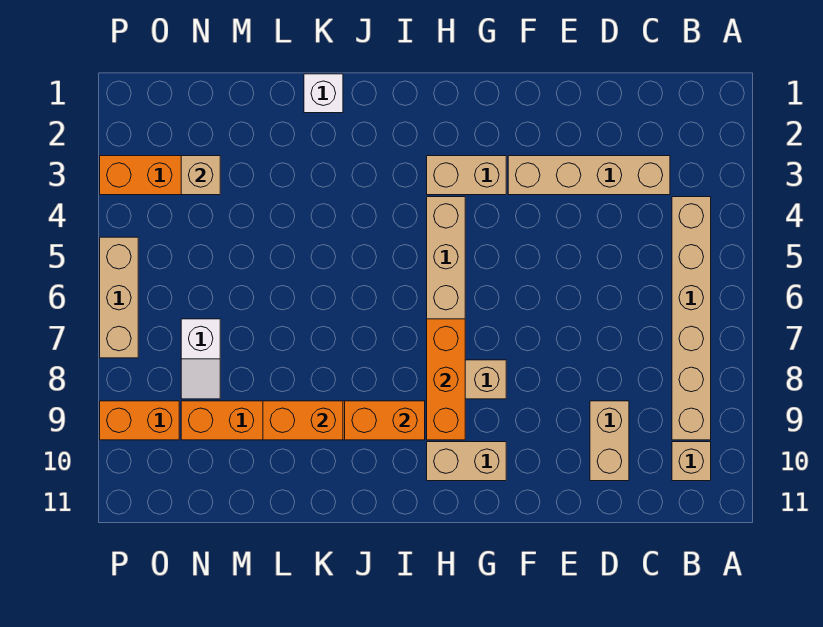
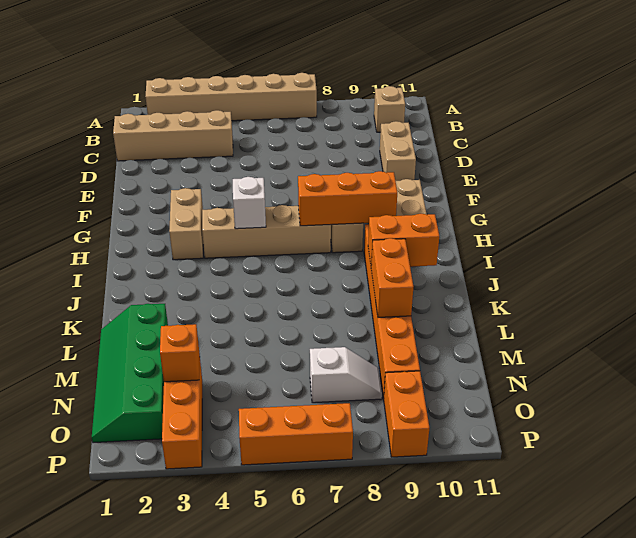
tan brick B4:B9 level 1 -> tan brick A2:A7 level 1
tan brick C3:F3 level 1 -> tan brick C1:C4 level 1
tan brick D9:D10 level 1 -> tan brick D10:E10 level 1
orange brick I9:J9 level 2 -> orange brick J9:J10 level 2
white brick K1 level 1 -> white brick H5 level 2
none -> green slope L1:O2 level 1 top 2
tan brick N3 level 2 -> orange brick N3 level 2
tan brick P5:P7 level 1 -> orange brick P5:P7 level 1

